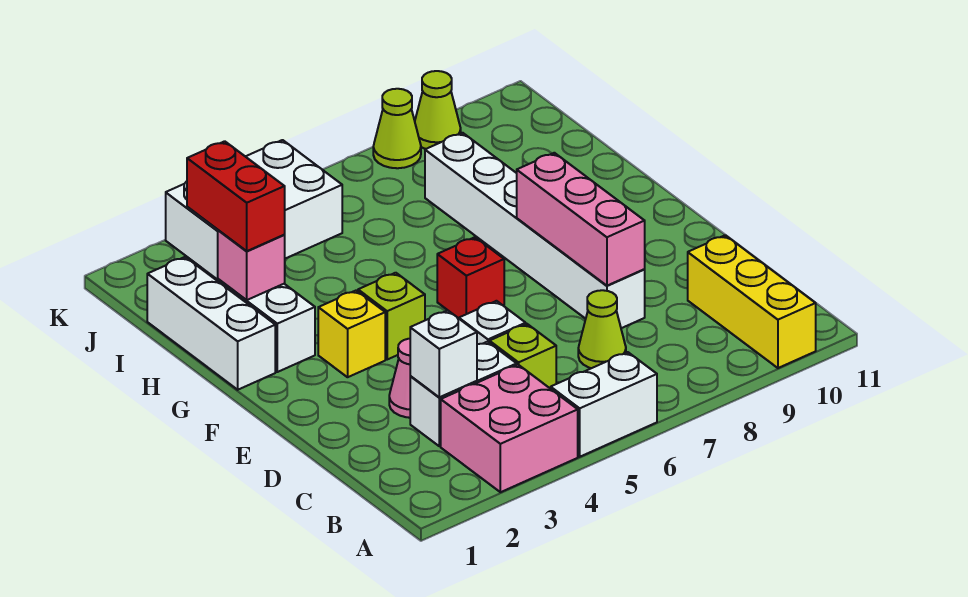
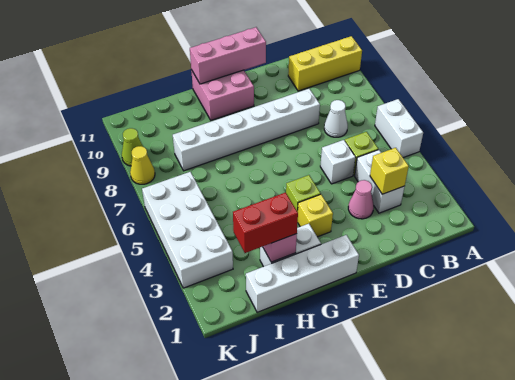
pink brick A3:B4 level 1 -> pink brick F10:G11 level 1
white brick C3 level 2 -> yellow brick C3 level 2
lime cone C7 level 1 -> white cone C7 level 1
pink brick D8:F8 level 2 -> pink brick E11:G11 level 2
red brick F6 level 1 -> none
white brick G1:I1 level 1 -> white brick F1:I1 level 1
white brick J3:K5 level 1 -> white brick J3:K6 level 1
lime cone K8 level 1 -> yellow cone K8 level 1

